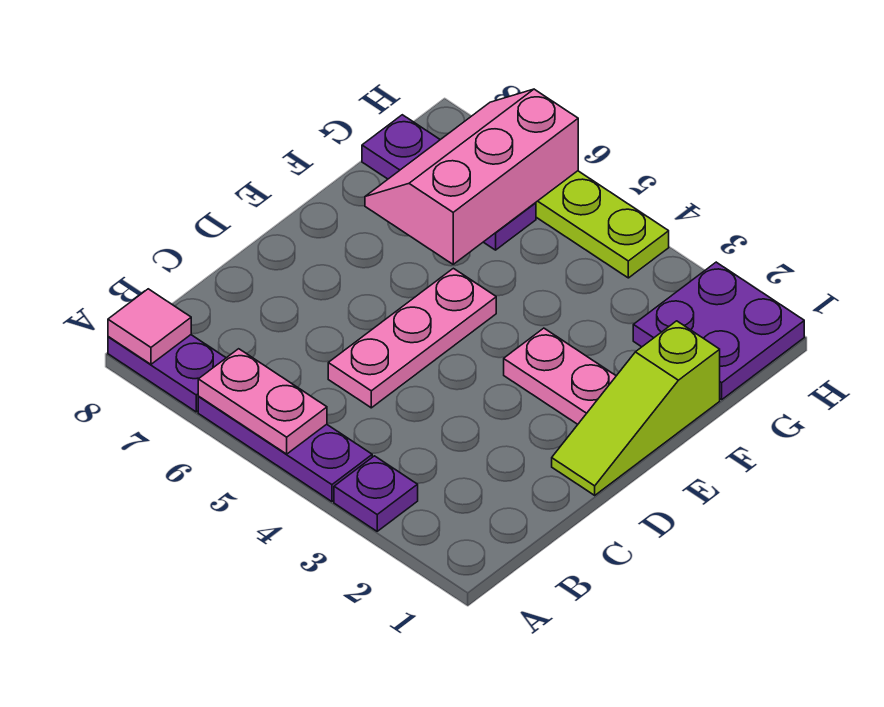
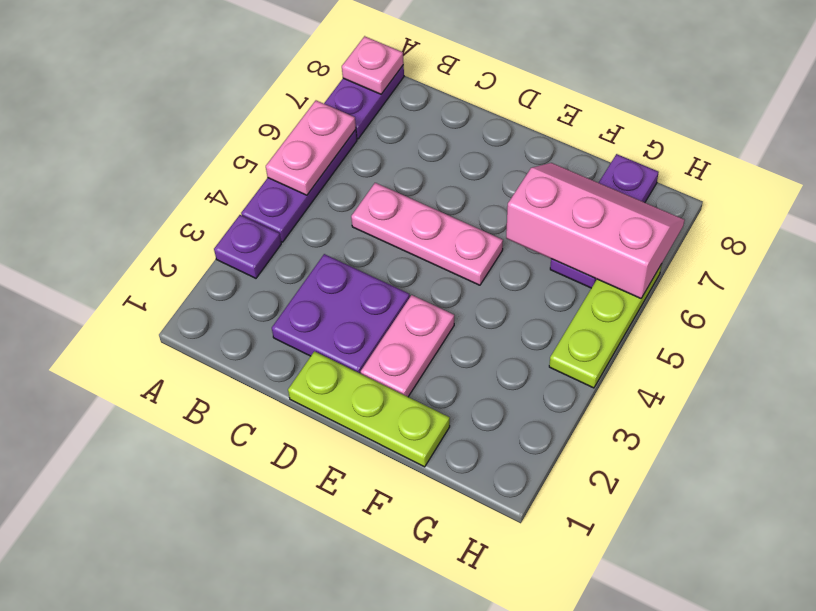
pink tile A8 level 2 -> pink plate A8 level 2
lime slope D1:F1 level 1 top F -> lime plate D1:F1 level 1
purple plate G1:H2 level 1 -> purple plate C2:D3 level 1

